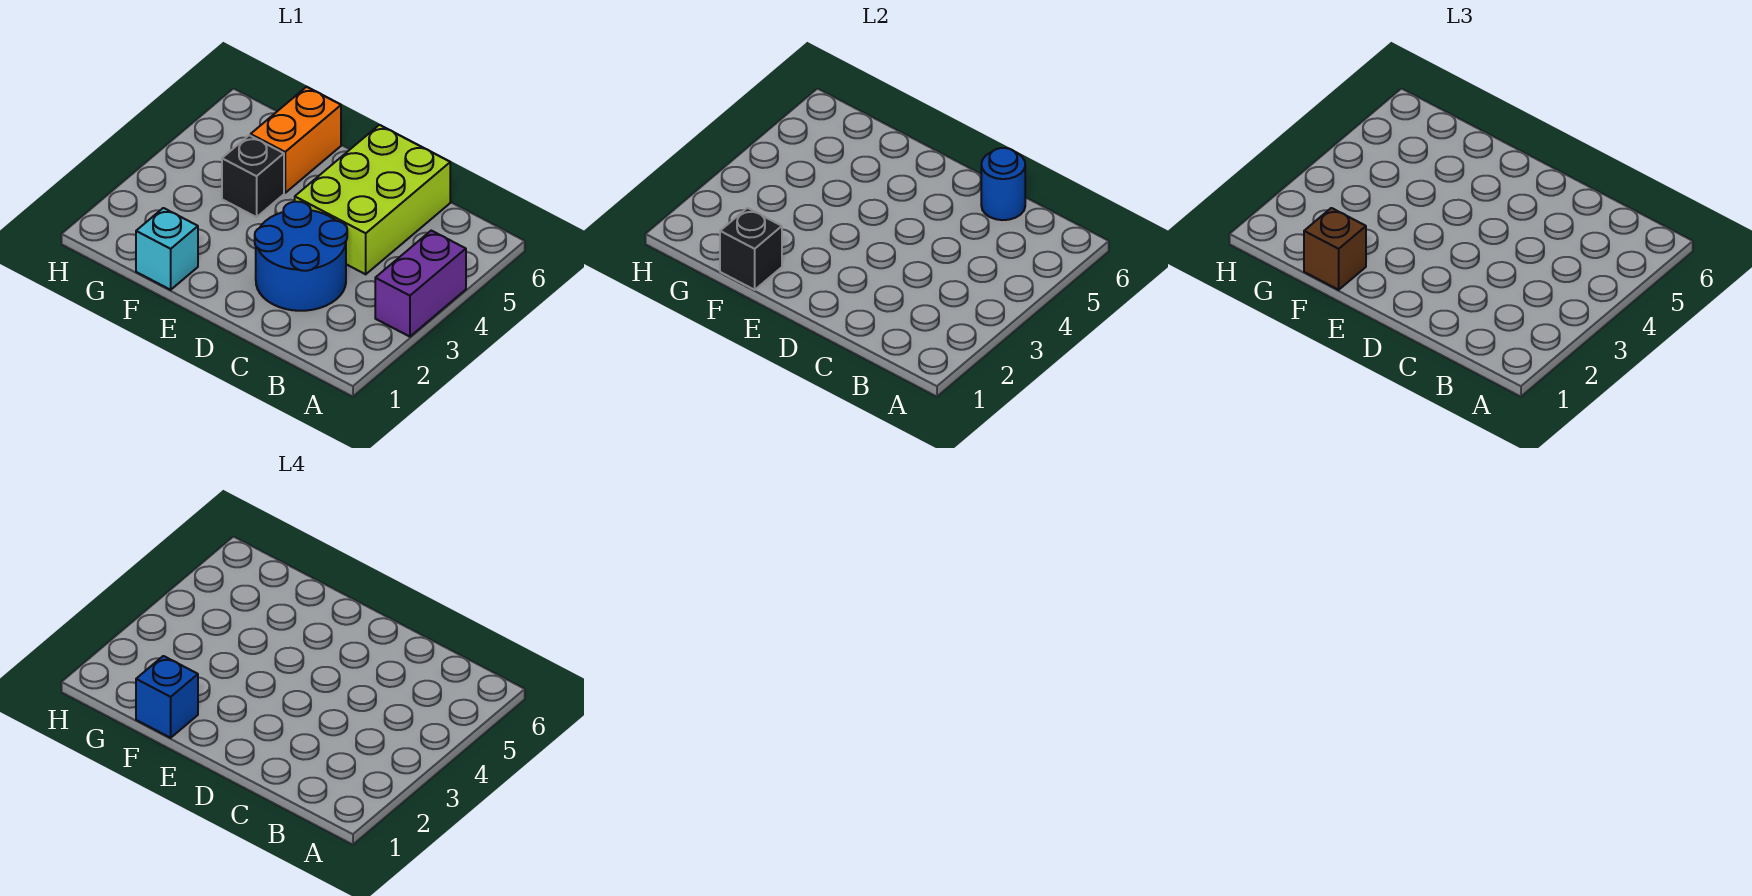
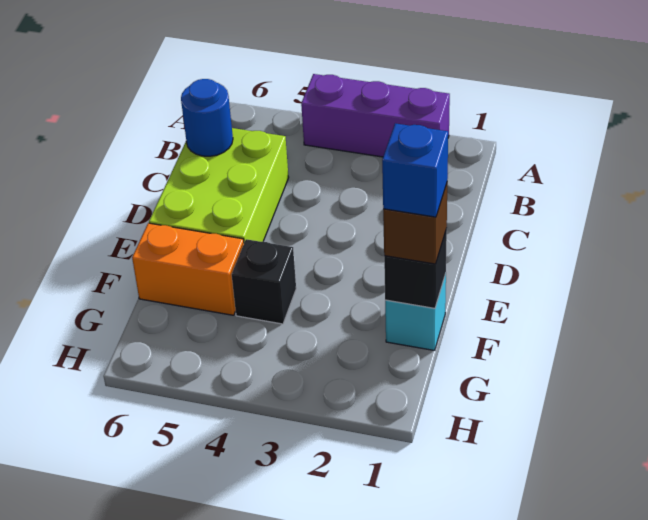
purple brick A3:A4 level 1 -> purple brick A2:A4 level 1
blue round brick C2:D3 level 1 -> none
lime brick C4:D6 level 1 -> lime brick C5:E6 level 1

